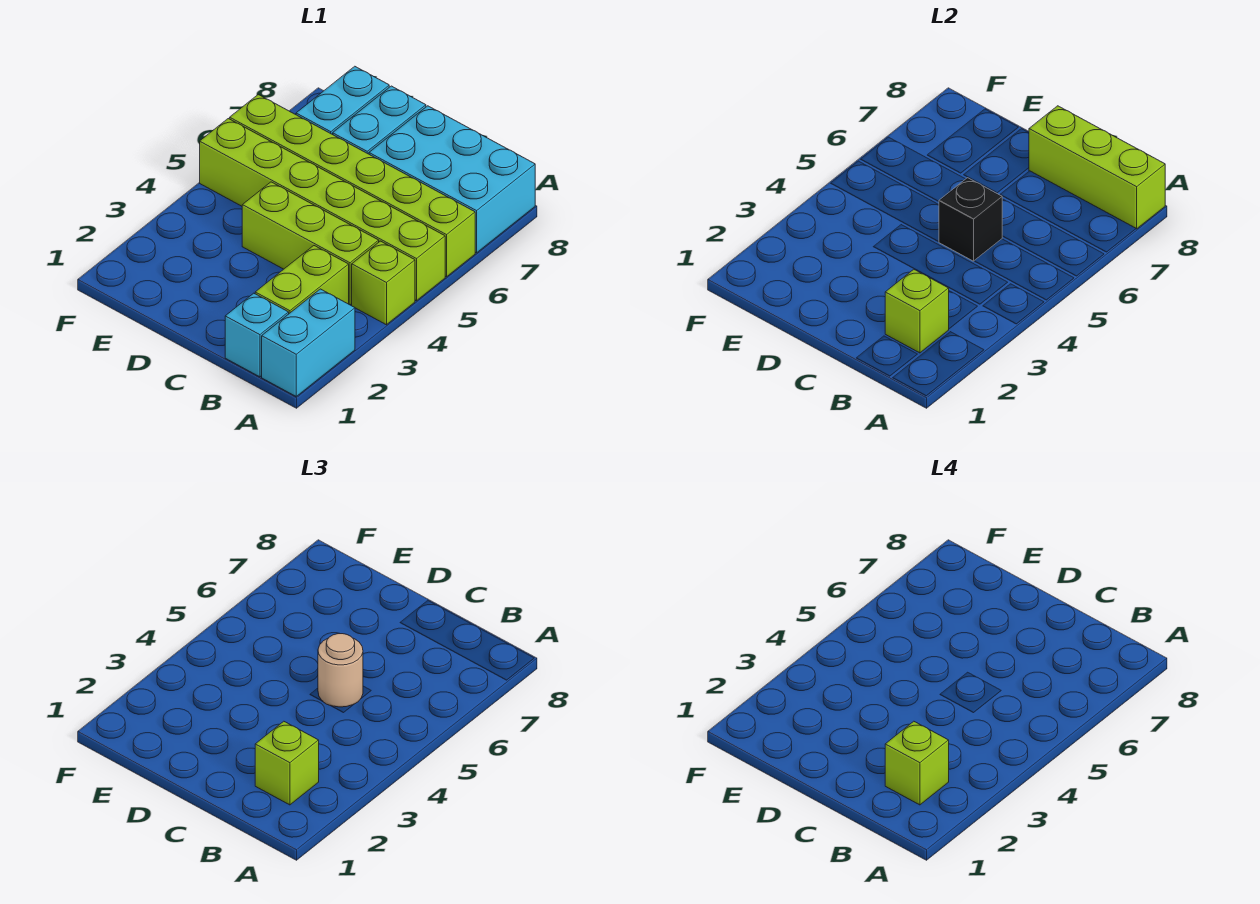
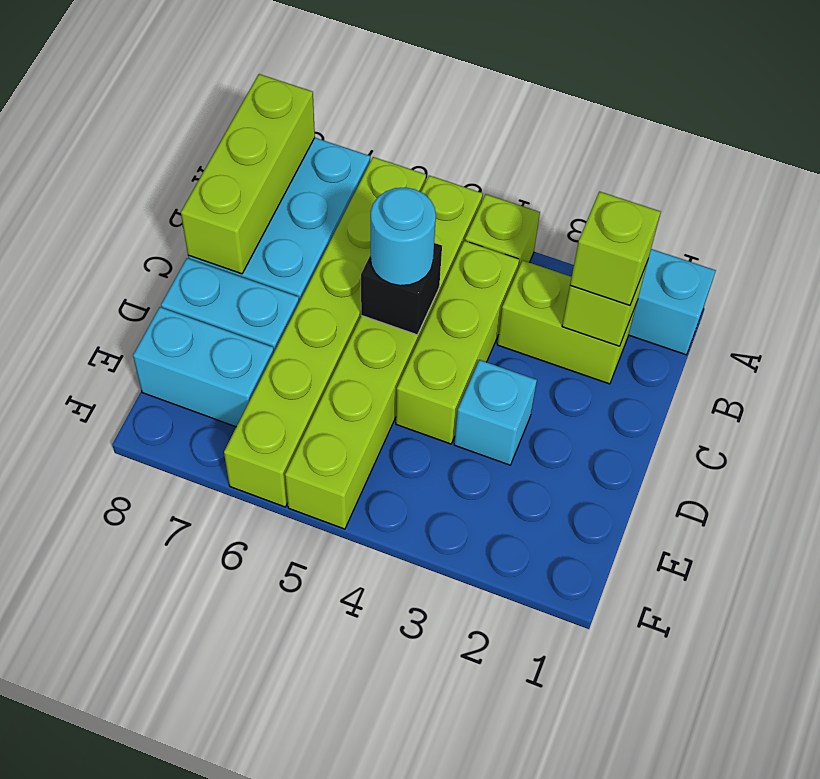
cyan brick B1 level 1 -> cyan brick D3 level 1
lime brick B2 level 4 -> none
tan round brick C5 level 3 -> cyan round brick C5 level 3

